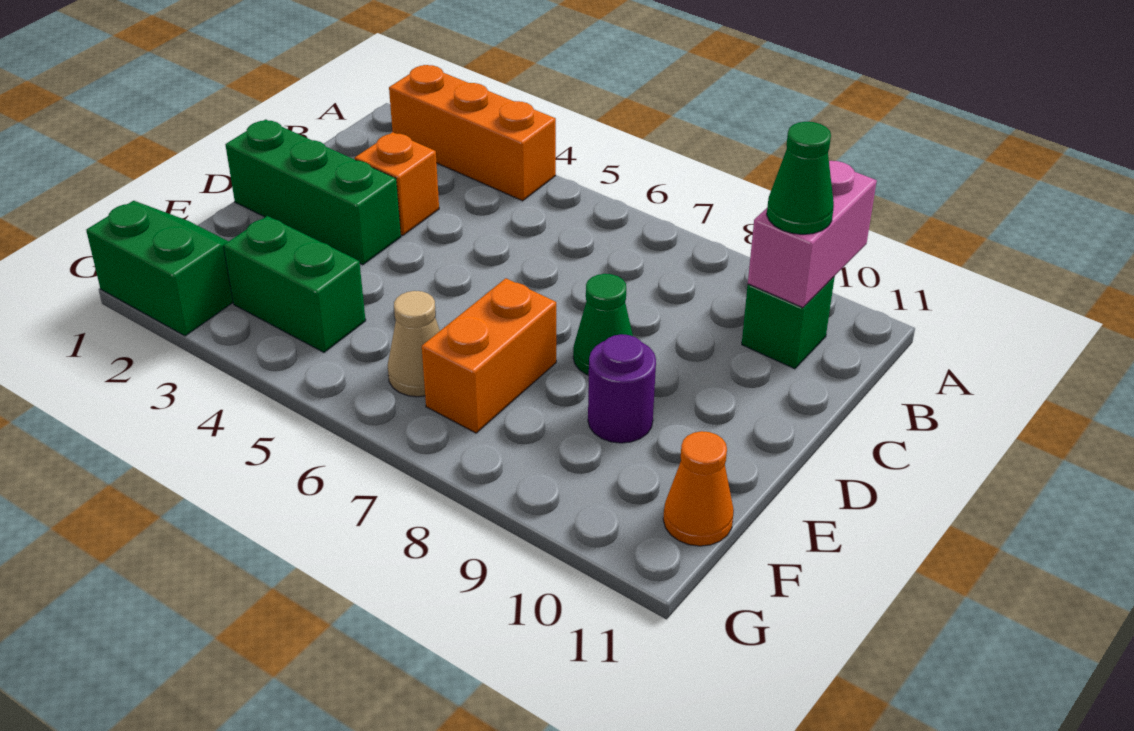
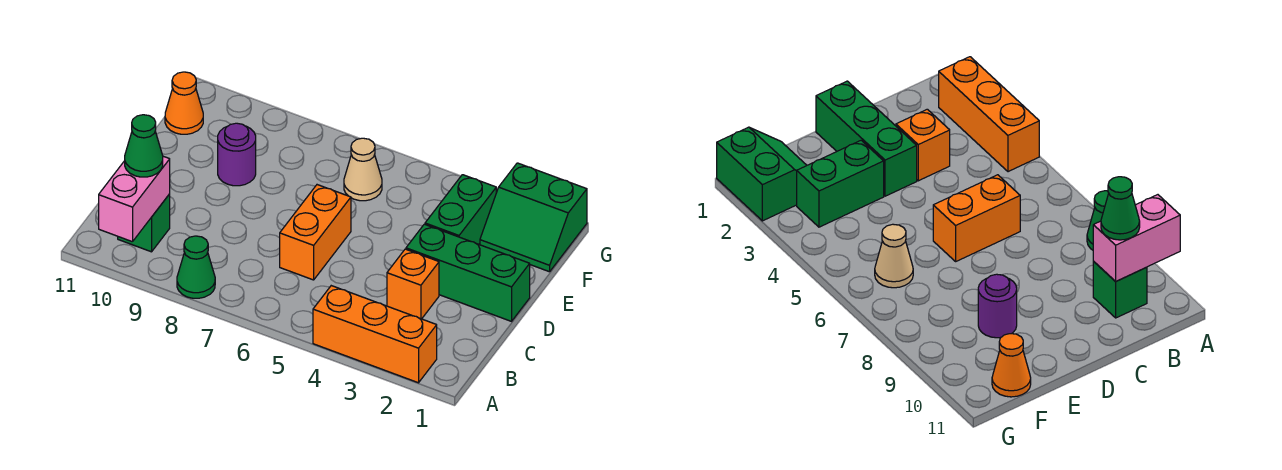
green cone D8 level 1 -> green cone A8 level 1
orange brick E7:F7 level 1 -> orange brick C6:D6 level 1
green brick F3:F4 level 1 -> green brick E3:F3 level 1

